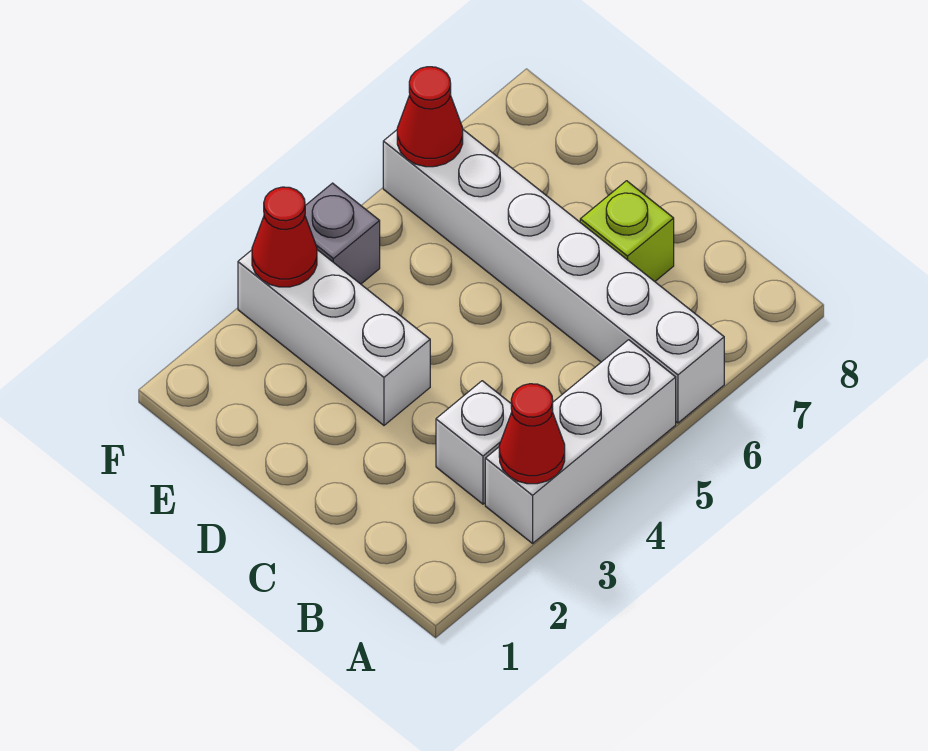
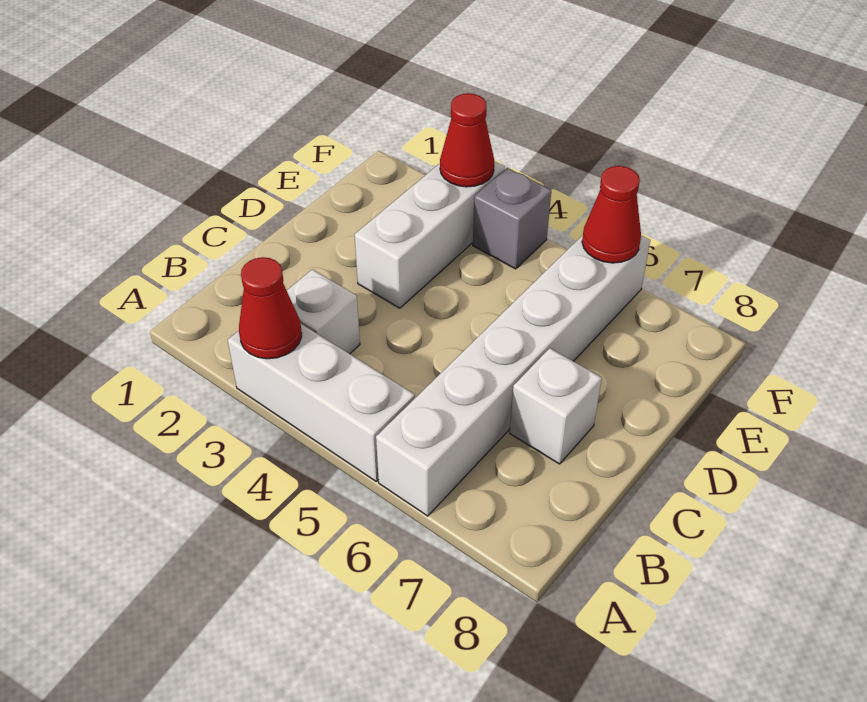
lime brick C7 level 1 -> white brick C7 level 1

